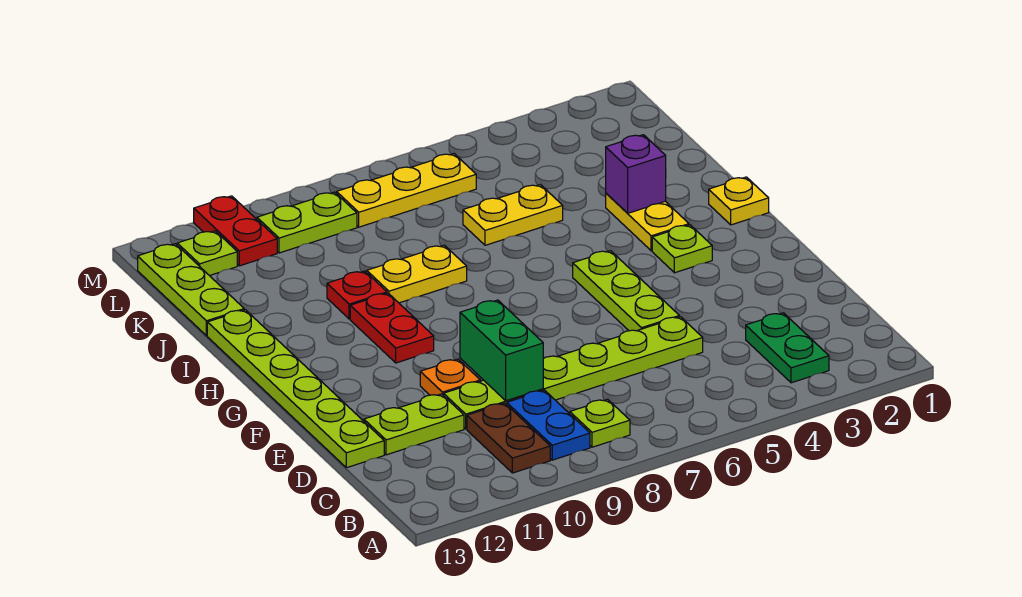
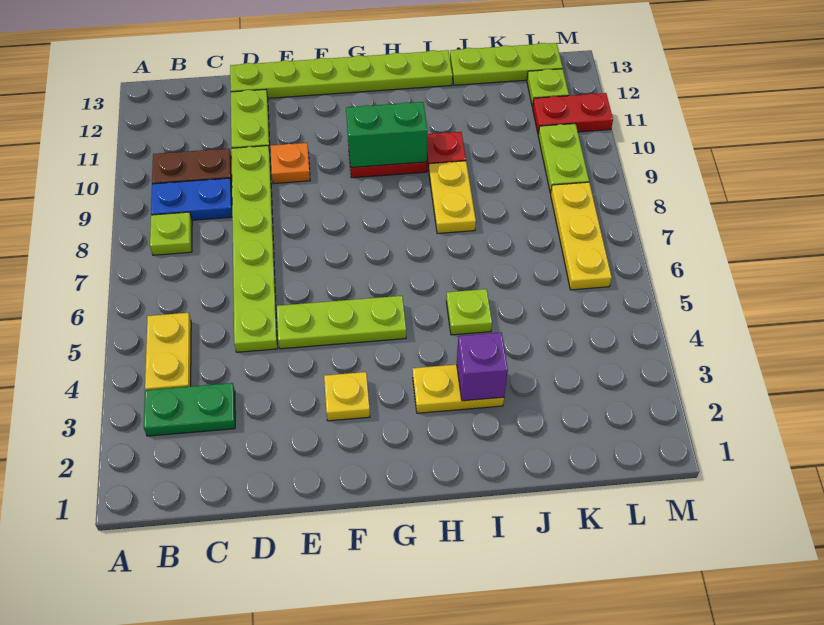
green brick D9:E9 level 2 -> green brick G10:H10 level 2
lime plate G3 level 1 -> lime plate I5 level 1
yellow plate H1 level 1 -> yellow plate F3 level 1
yellow plate J5:J6 level 1 -> yellow plate B4:B5 level 1

